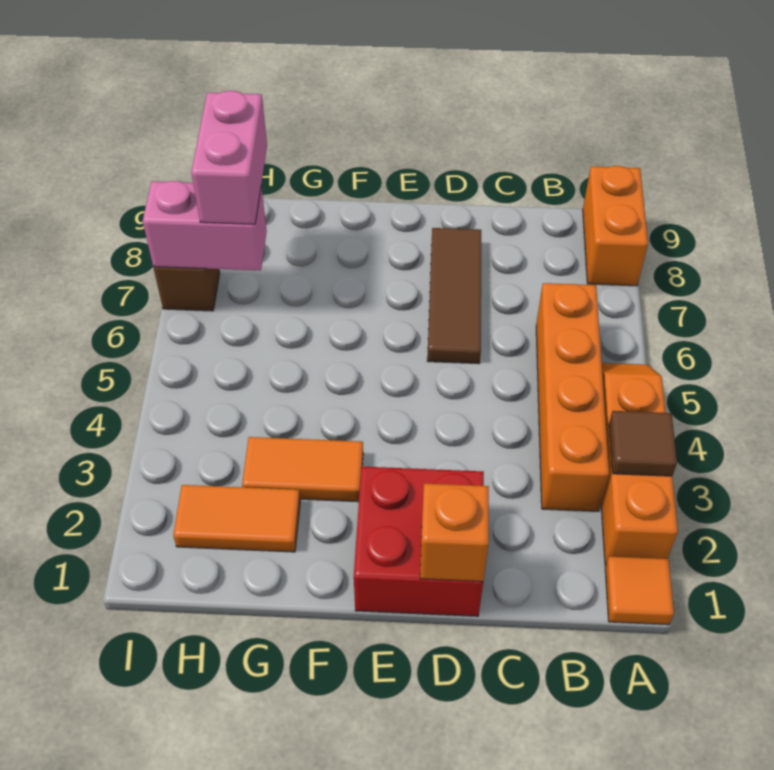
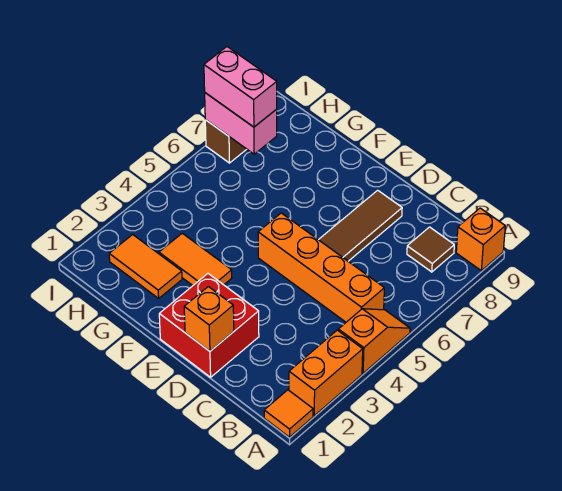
brown tile A3 level 2 -> brown tile B8 level 1
orange brick A8:A9 level 1 -> orange brick A9 level 1
orange brick B3:B6 level 1 -> orange brick B5:E5 level 1
pink brick H7:H8 level 3 -> pink brick H7:I7 level 3

